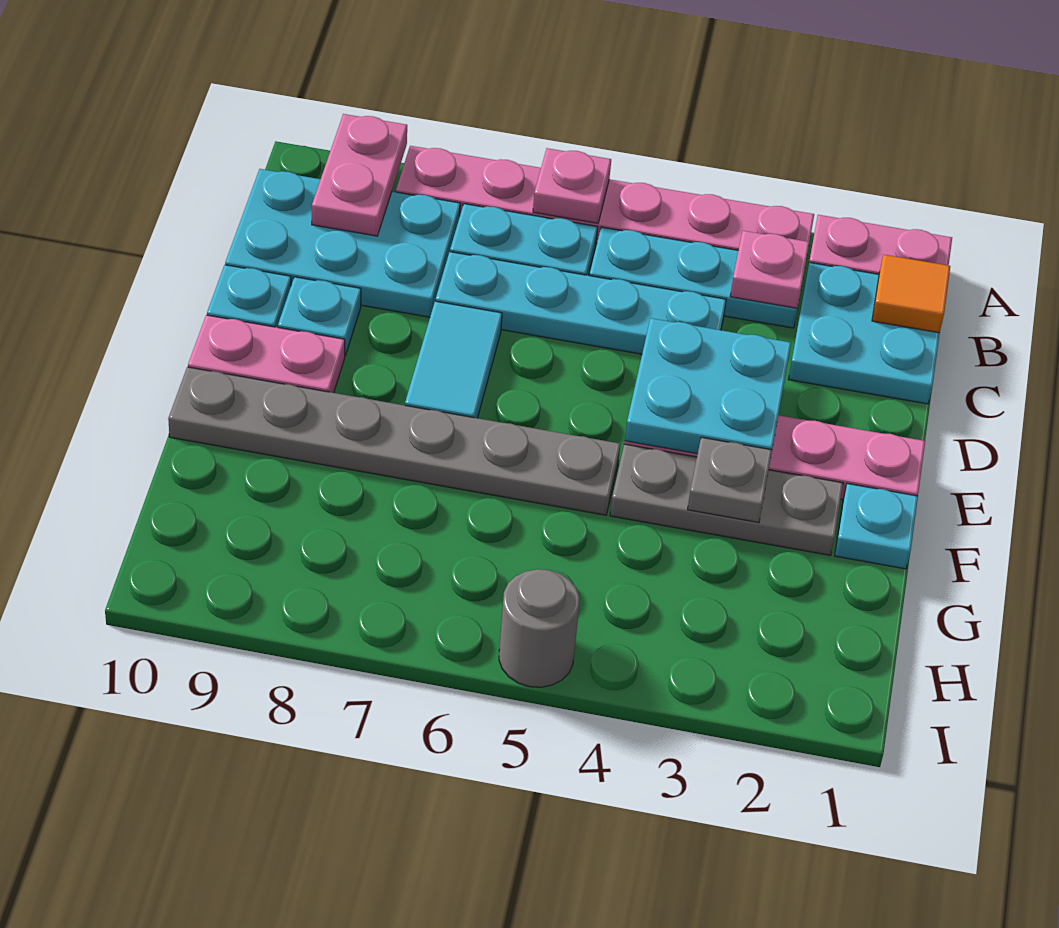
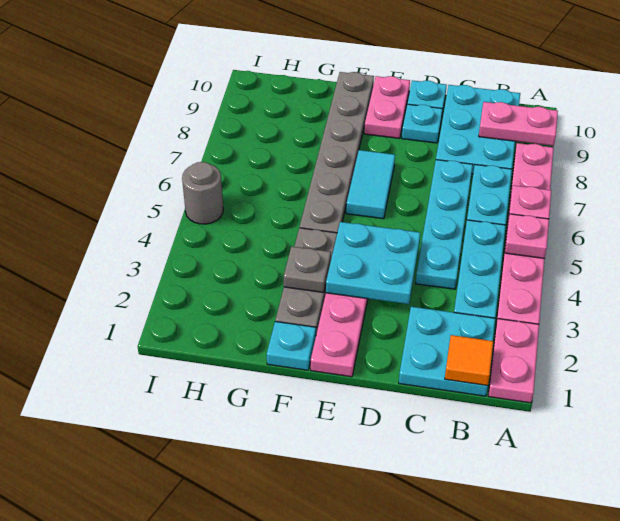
pink plate B3 level 2 -> pink plate A5 level 2
cyan tile D7:E7 level 1 -> cyan tile E6:E7 level 1

